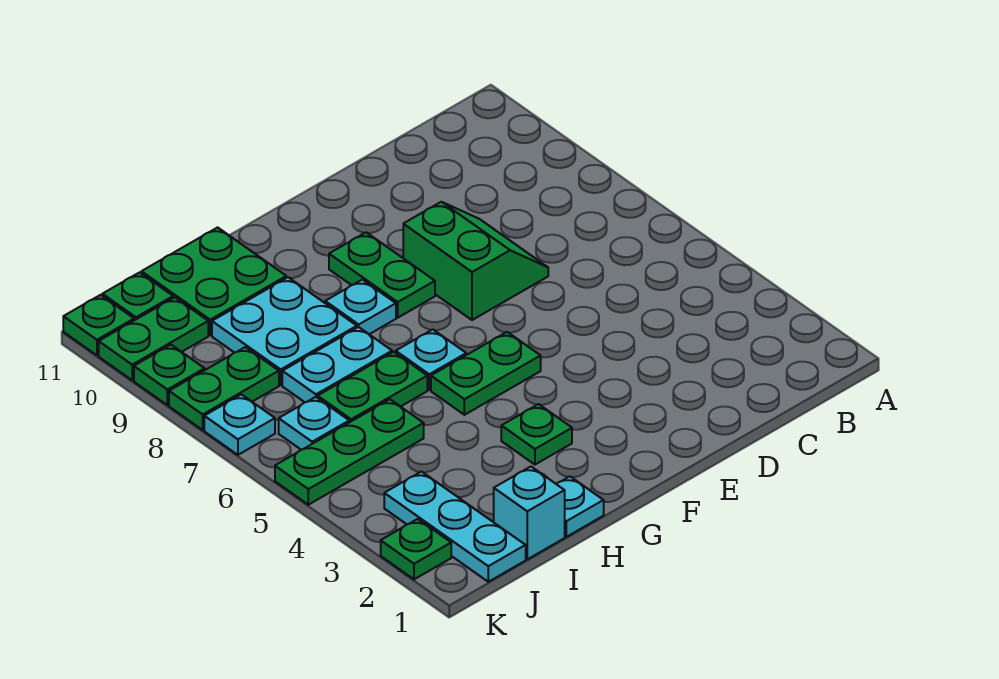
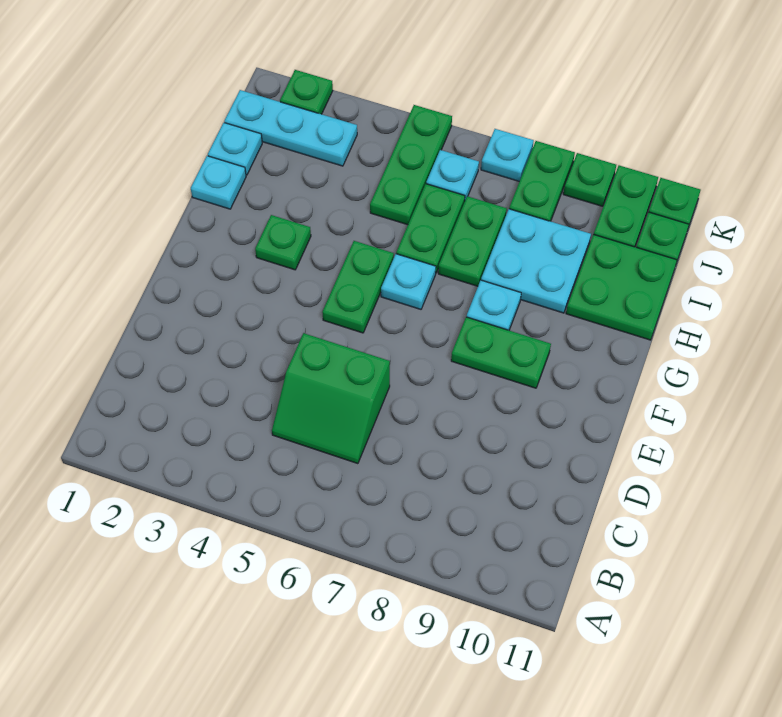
green slope D7:E8 level 1 top E -> green slope C5:D6 level 1 top D
cyan plate H7:I7 level 1 -> green plate H7:I7 level 1
cyan brick I1 level 1 -> cyan plate I1 level 1

